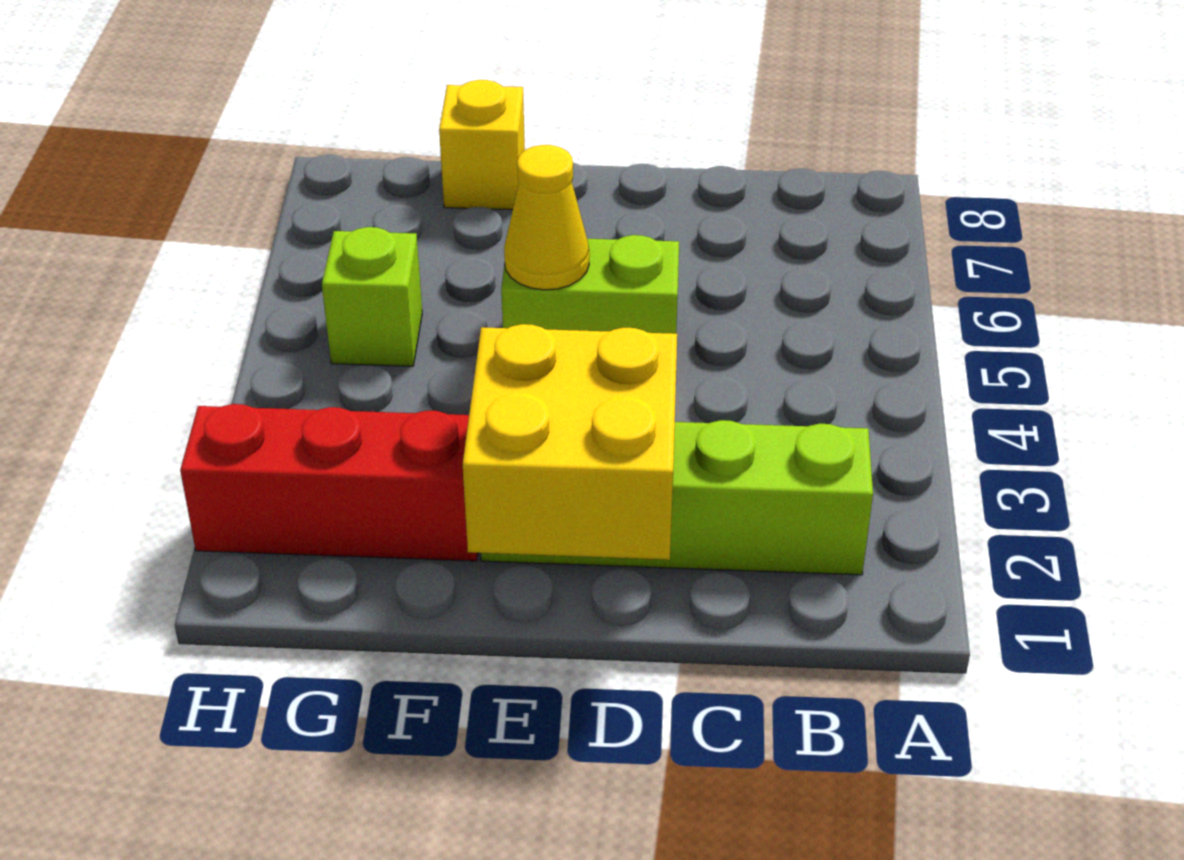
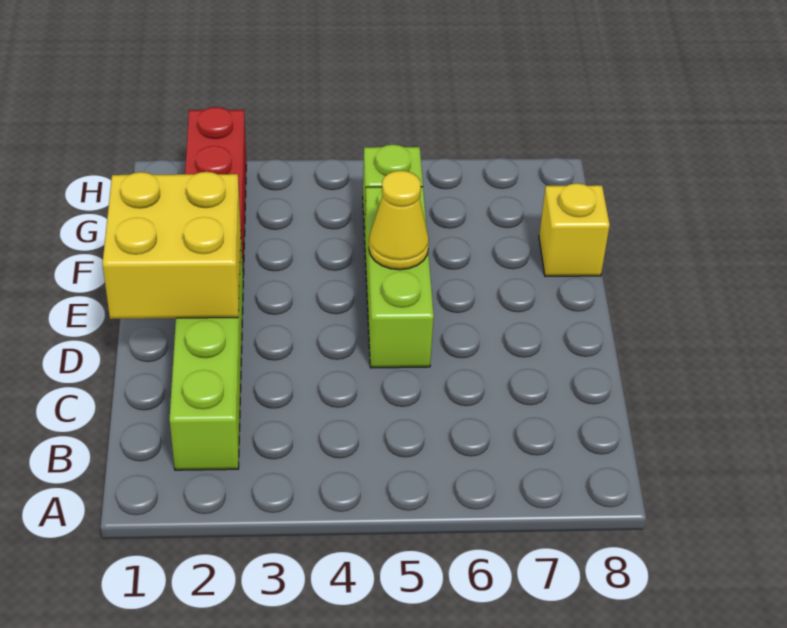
lime brick D5:E5 level 1 -> lime brick D5:F5 level 1

